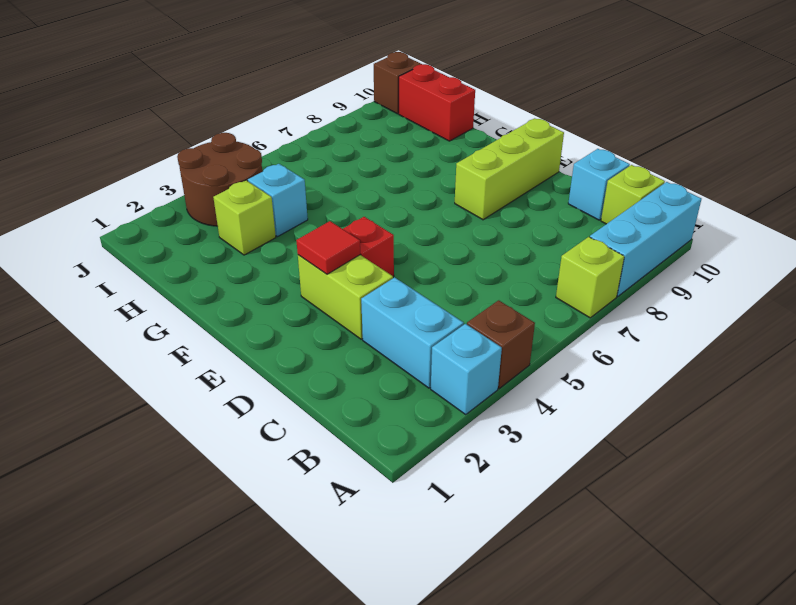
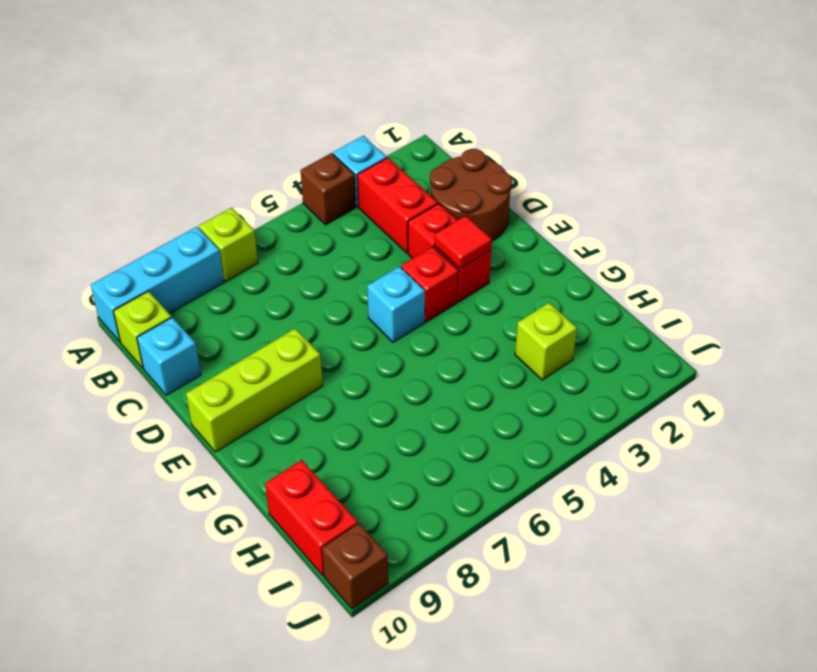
cyan brick B3:C3 level 1 -> red brick B3:C3 level 1
lime brick D3:E3 level 1 -> red brick D3:E3 level 1
cyan brick H4 level 1 -> cyan brick E5 level 1
brown round brick I3:J4 level 1 -> brown round brick C1:D2 level 1

